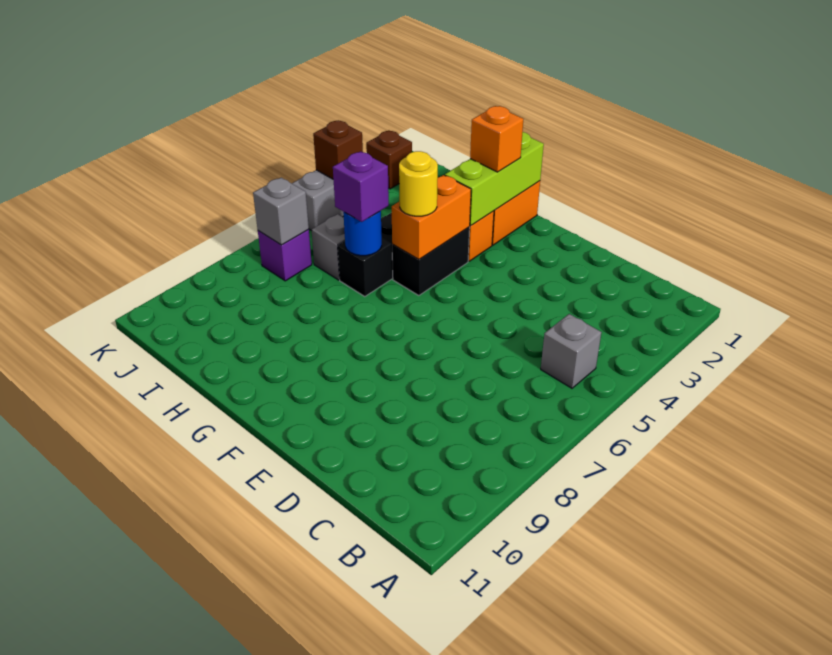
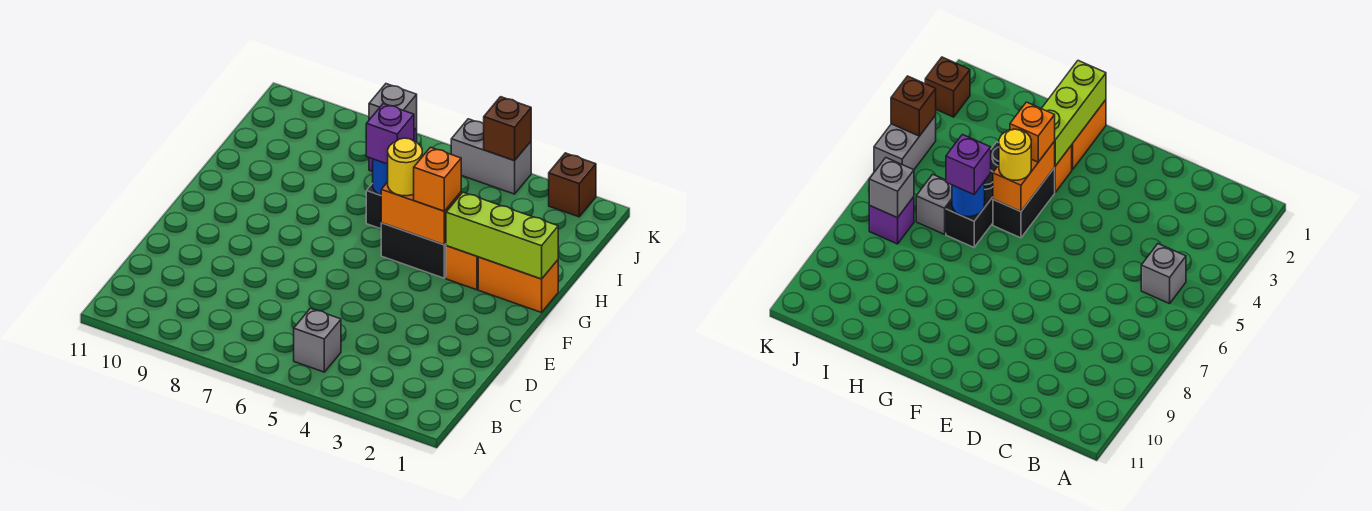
orange brick G2 level 3 -> orange brick G4 level 3

